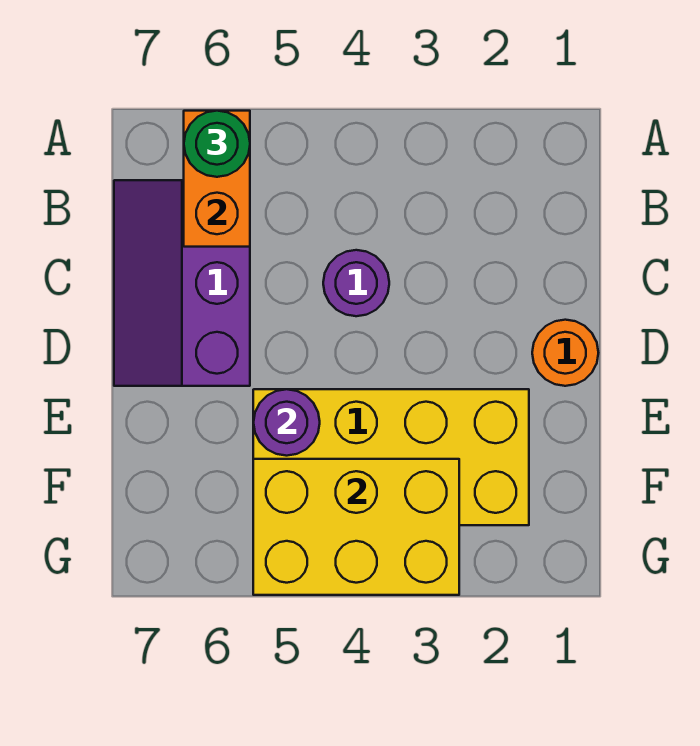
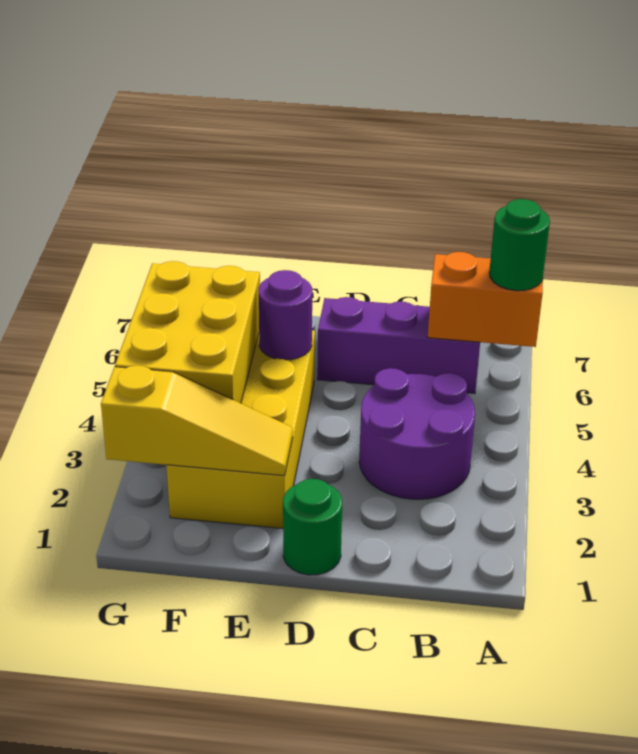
purple round brick C4 level 1 -> purple round brick B3:C4 level 1
orange round brick D1 level 1 -> green round brick D1 level 1
none -> yellow slope E2:G2 level 2 top G

